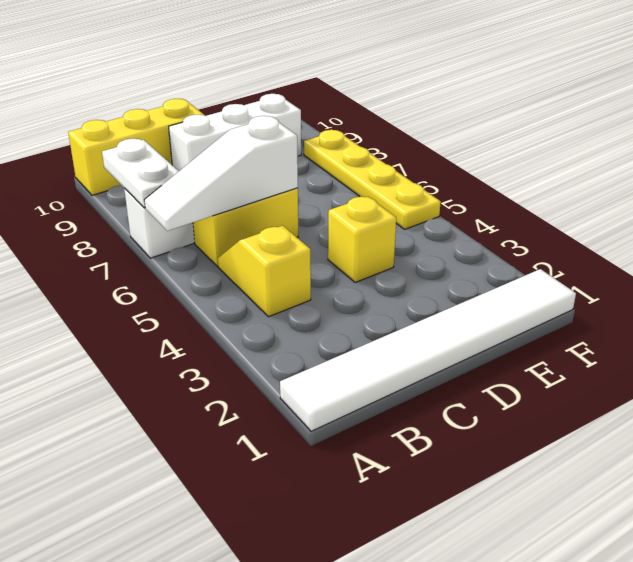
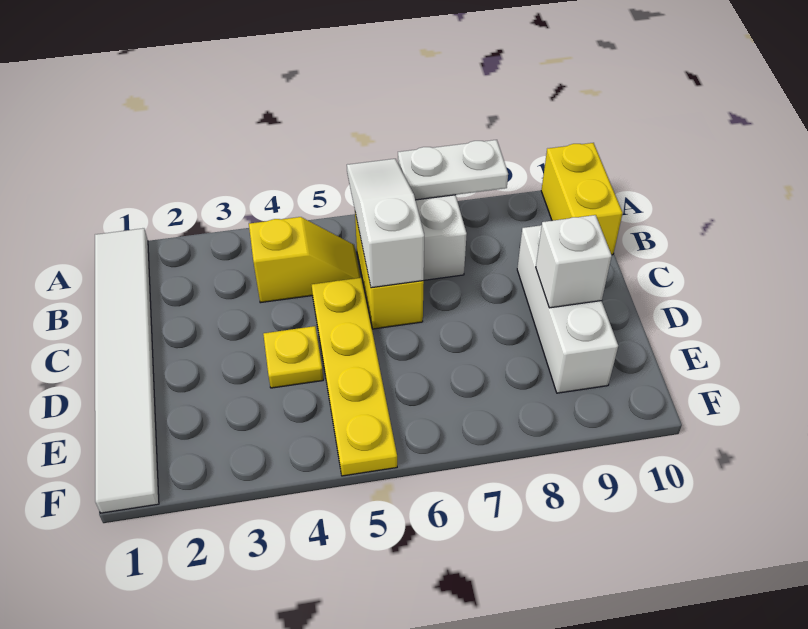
yellow brick A10:C10 level 1 -> yellow brick A10:B10 level 1
yellow brick D4 level 1 -> yellow plate D4 level 1
none -> white brick D9 level 2
yellow plate F5:F8 level 1 -> yellow plate C5:F5 level 1

